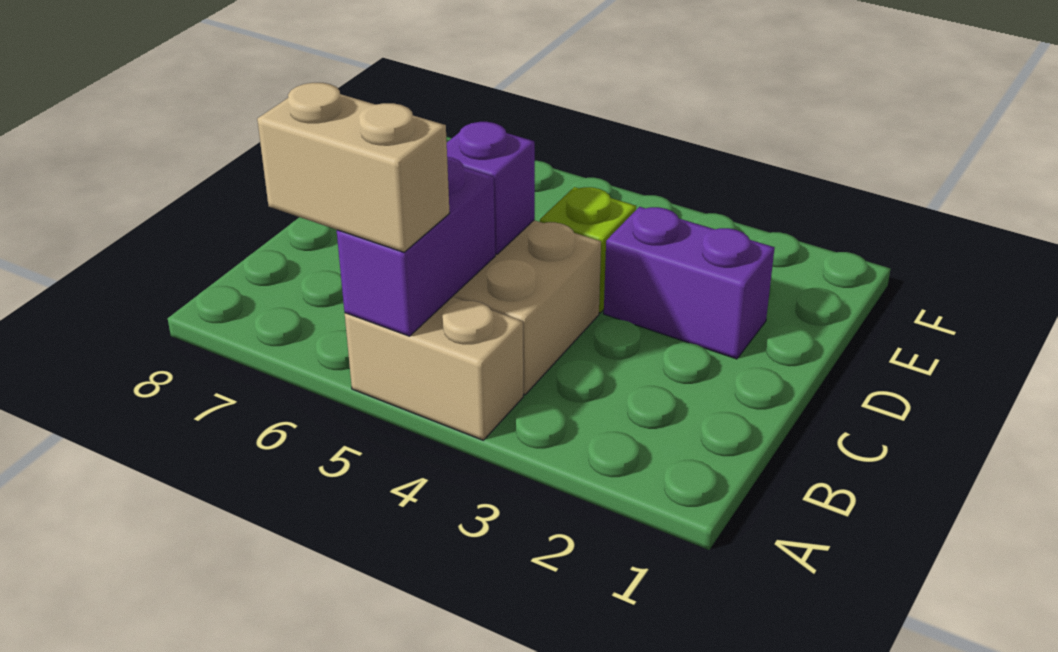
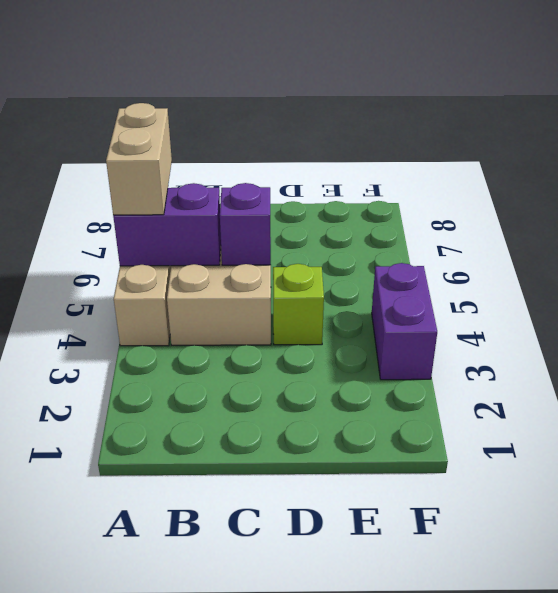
purple brick D2:D3 level 1 -> purple brick F3:F4 level 1

